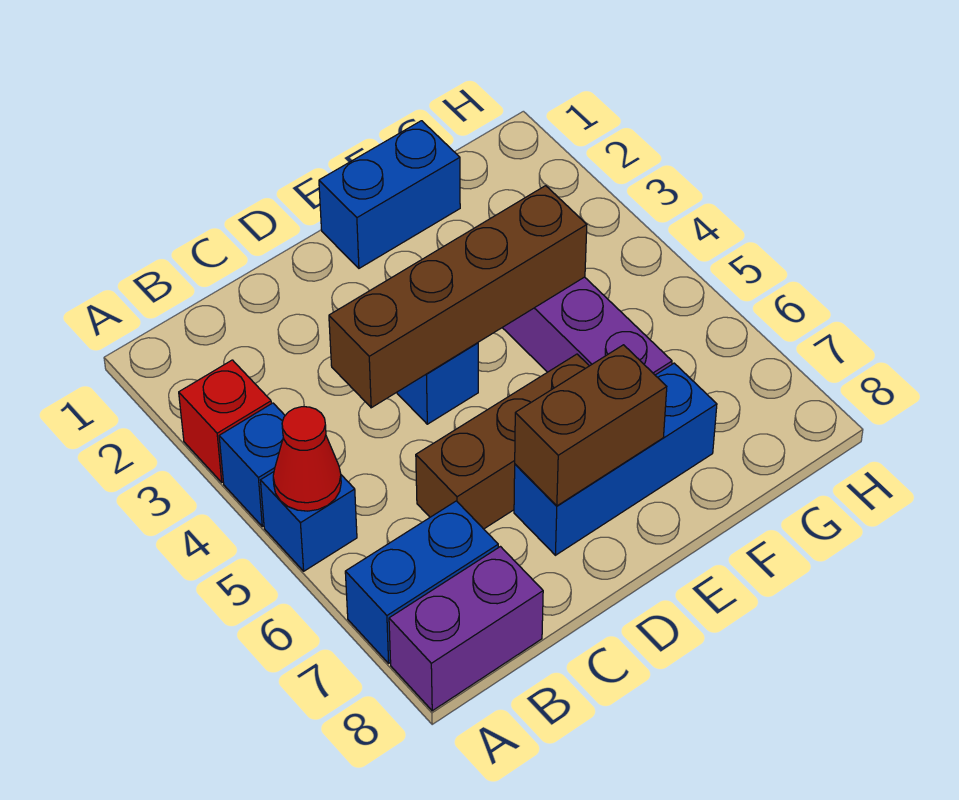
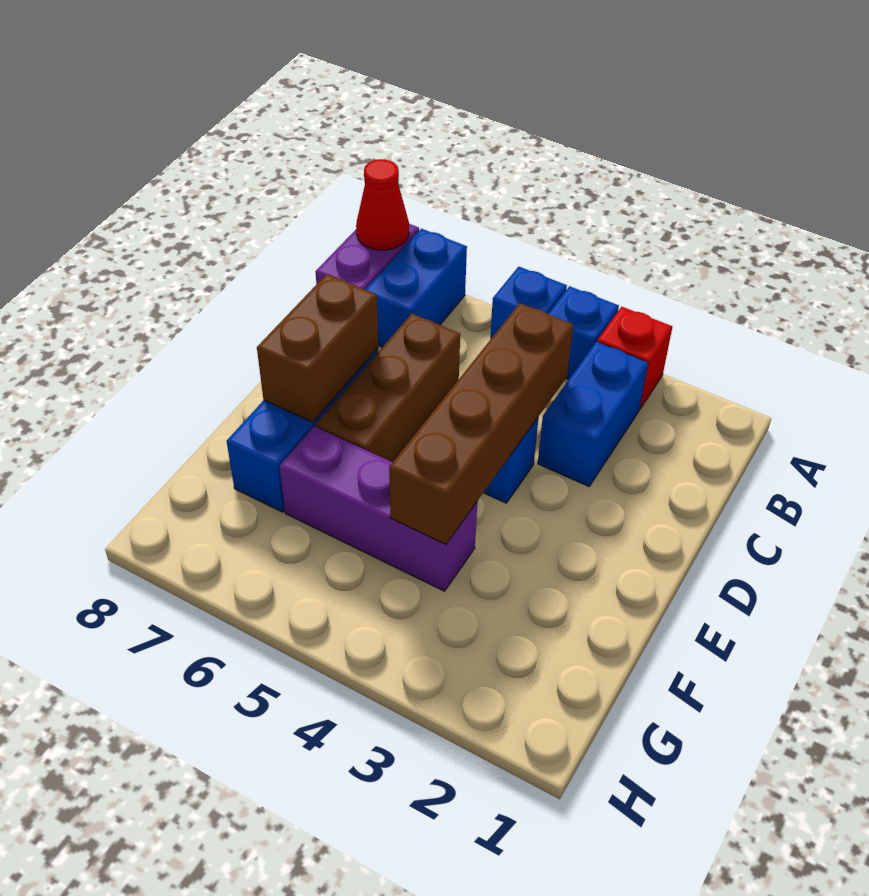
red cone A5 level 2 -> red cone A8 level 2
blue brick E1:F1 level 1 -> blue brick B3:C3 level 1

